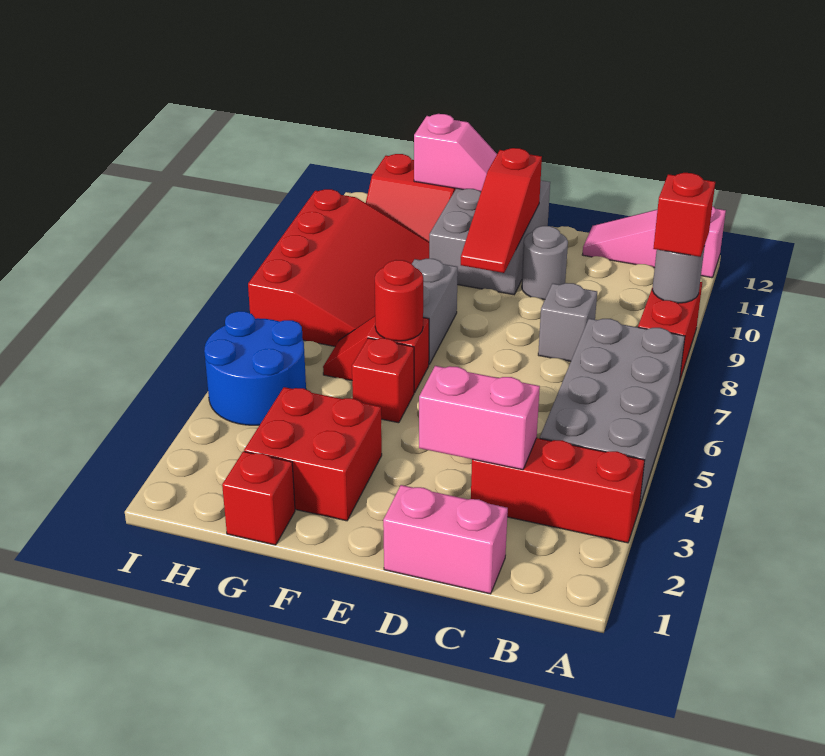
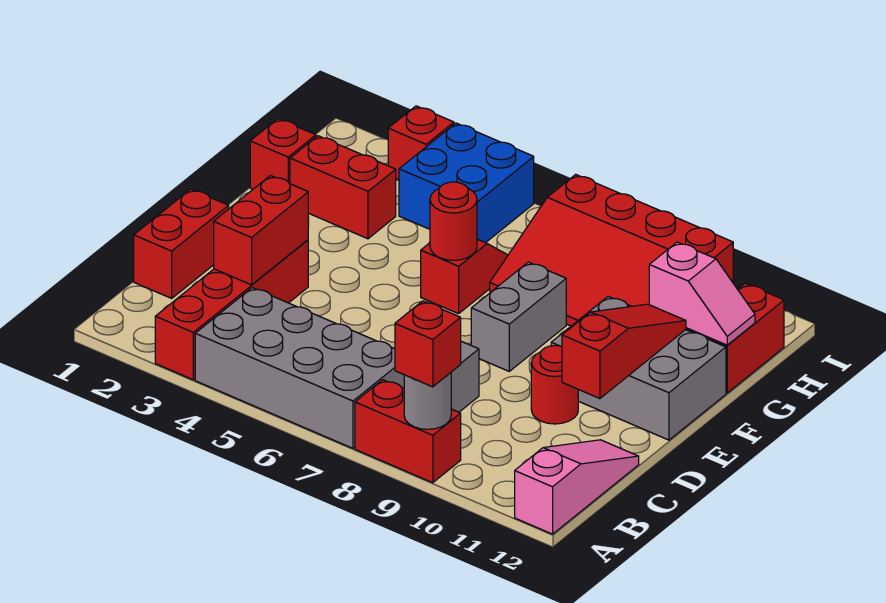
red brick A3:C3 level 1 -> red brick A3:D3 level 1
pink brick C1:D1 level 1 -> red brick C1:D1 level 1
pink brick C3:D3 level 2 -> red brick C3:D3 level 2
grey round brick D10 level 1 -> red round brick D10 level 1
red slope E9:E11 level 2 top 11 -> red slope D11:F11 level 2 top D
red brick F2:G3 level 1 -> red brick G2:G3 level 1
red brick F5 level 1 -> red brick I3 level 1
grey brick F7:F8 level 1 -> grey brick E8:F8 level 1
pink slope F12:G12 level 2 top G -> pink slope G11:G12 level 2 top 11
blue round brick H4:I5 level 1 -> blue brick H4:I5 level 1

